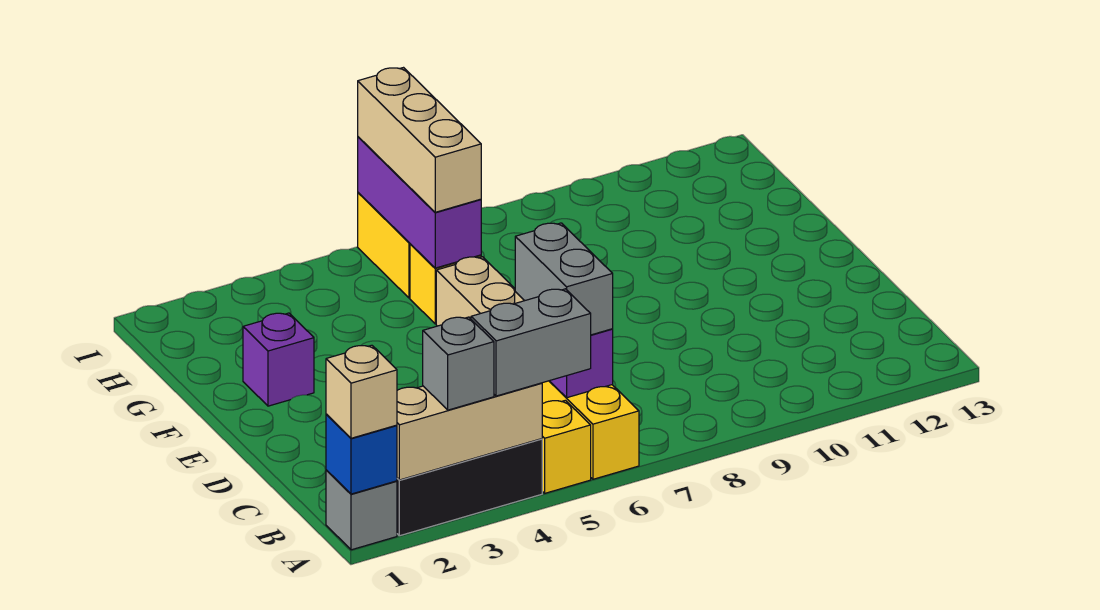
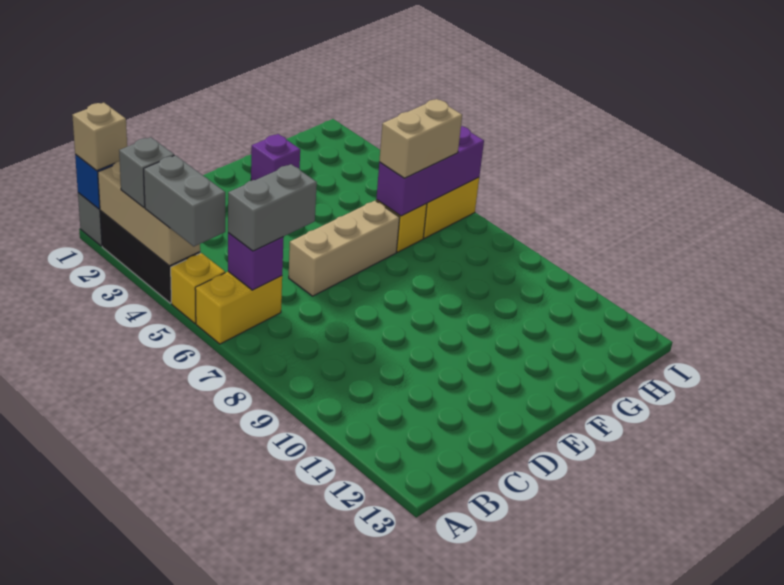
tan brick G6:I6 level 3 -> tan brick G6:H6 level 3

